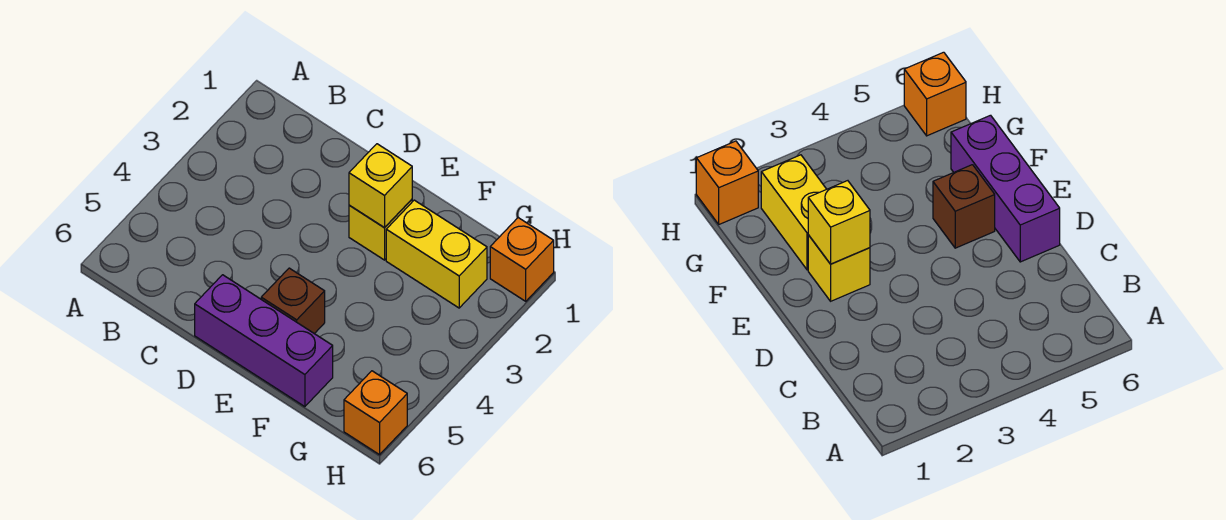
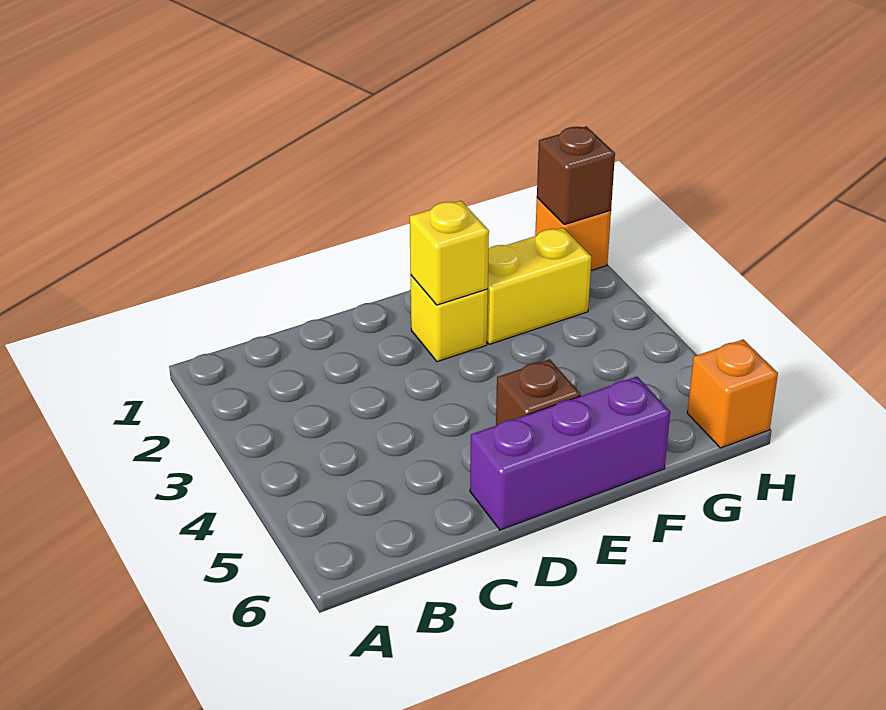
none -> brown brick H1 level 2

